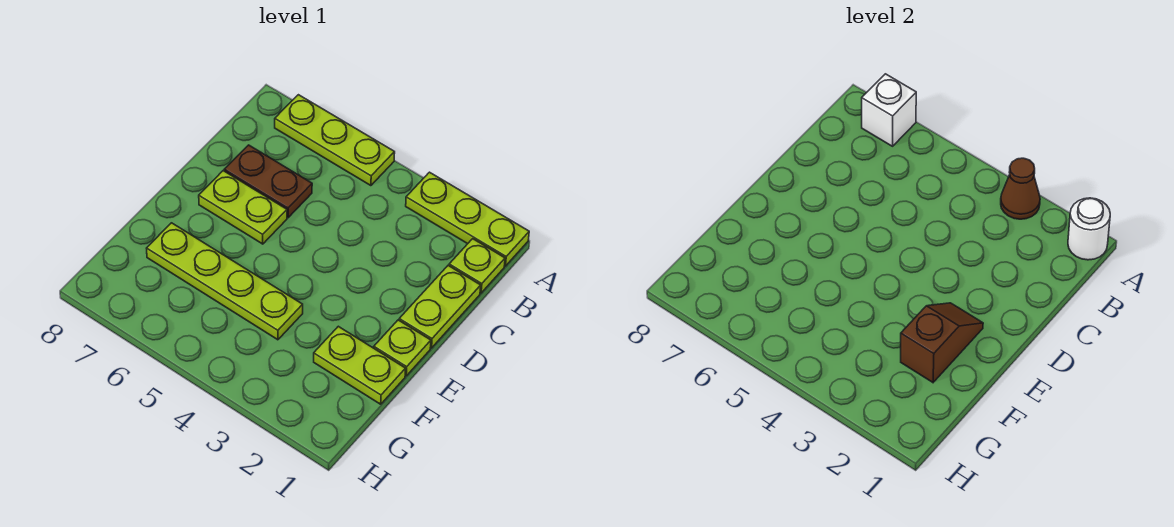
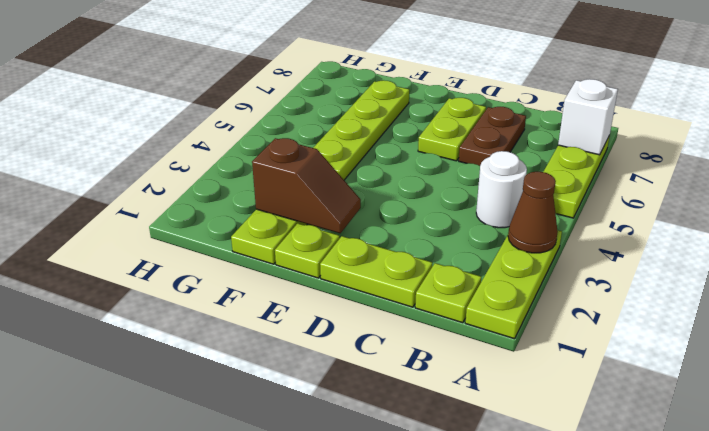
white round brick A1 level 2 -> white round brick B4 level 1

